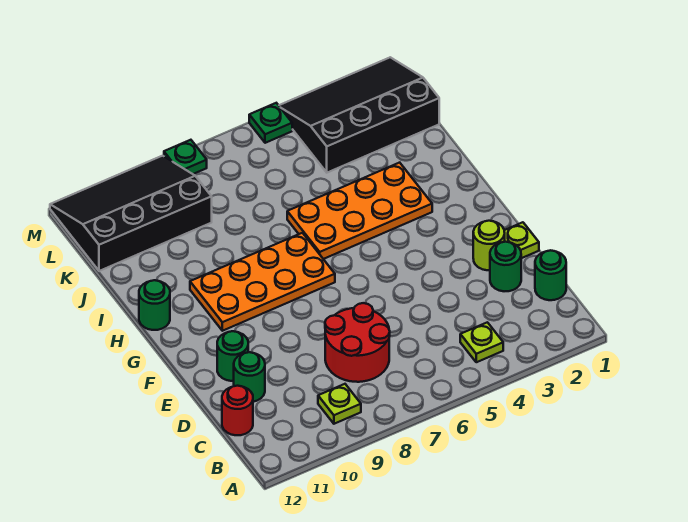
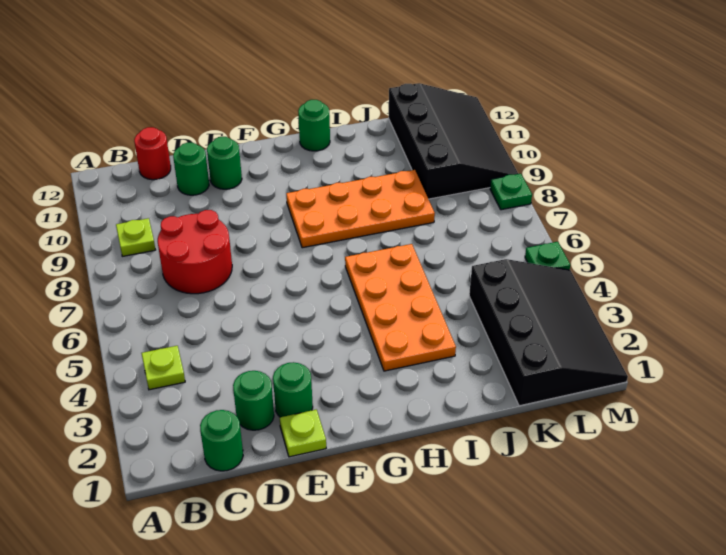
lime round brick E2 level 1 -> green round brick E2 level 1
orange plate G7:H10 level 1 -> orange plate G8:J9 level 1

